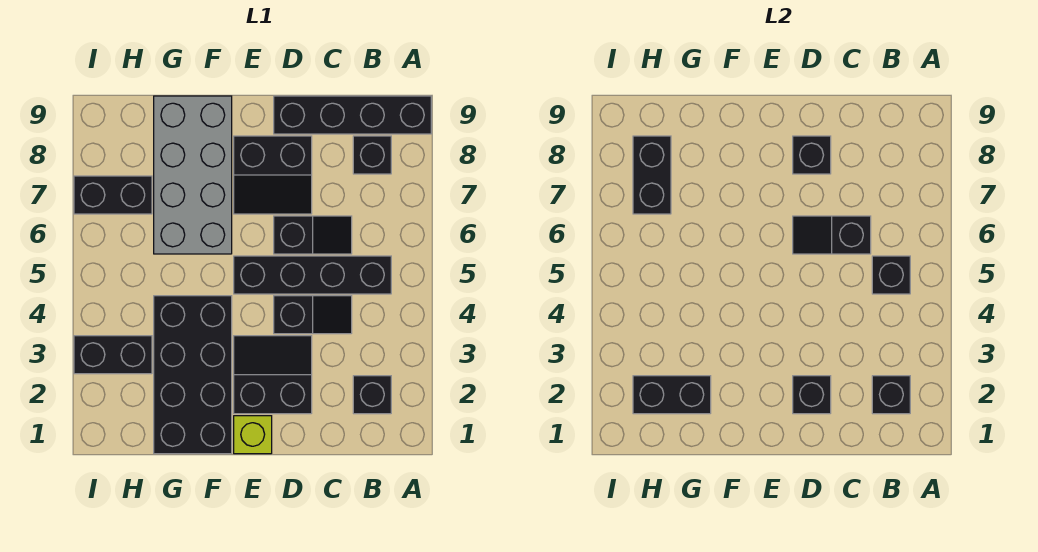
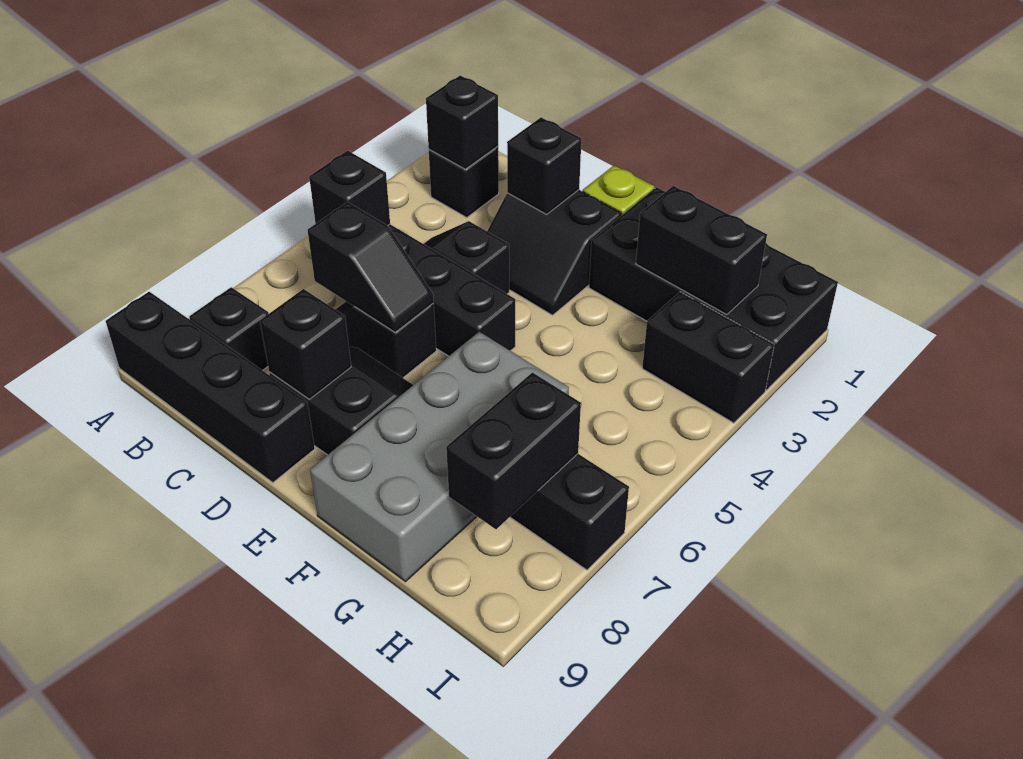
black brick F1:G4 level 1 -> black brick F1:I2 level 1

